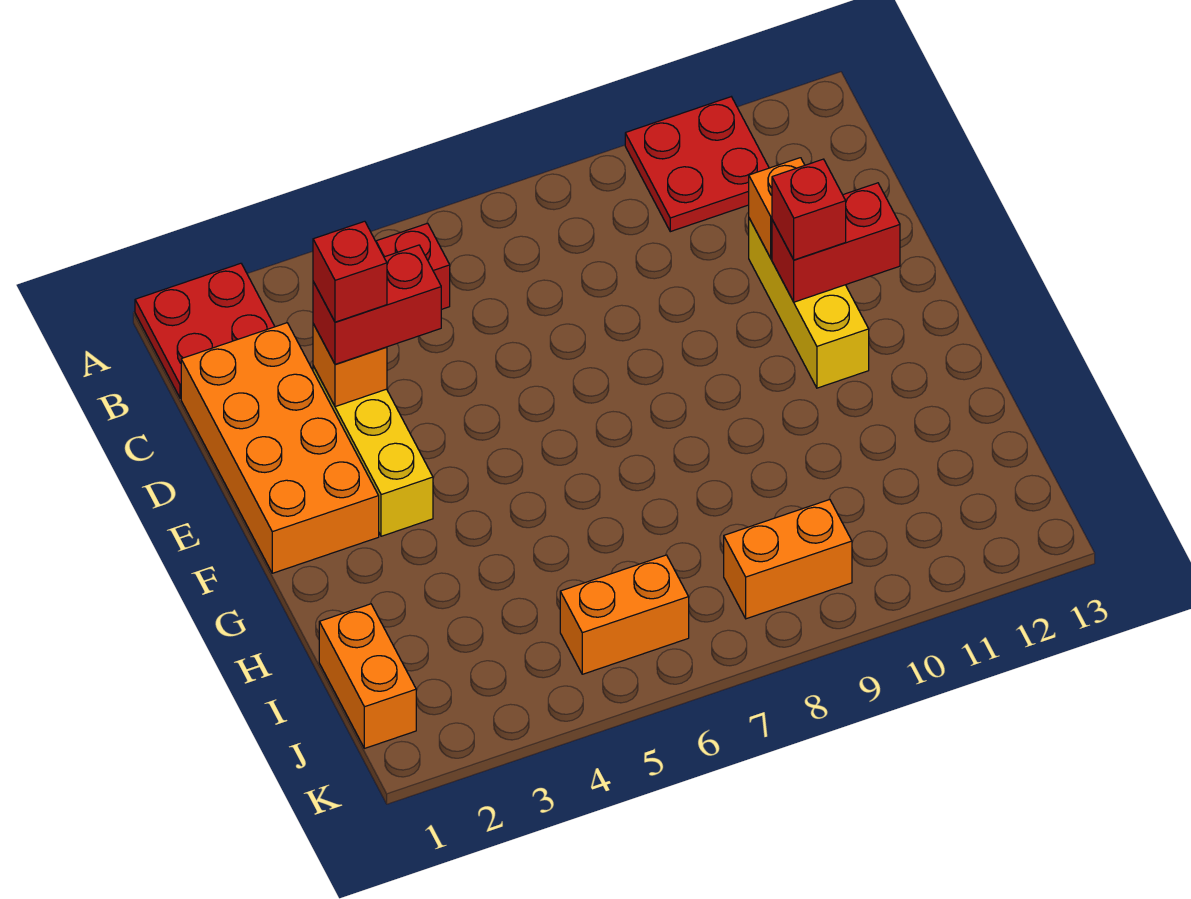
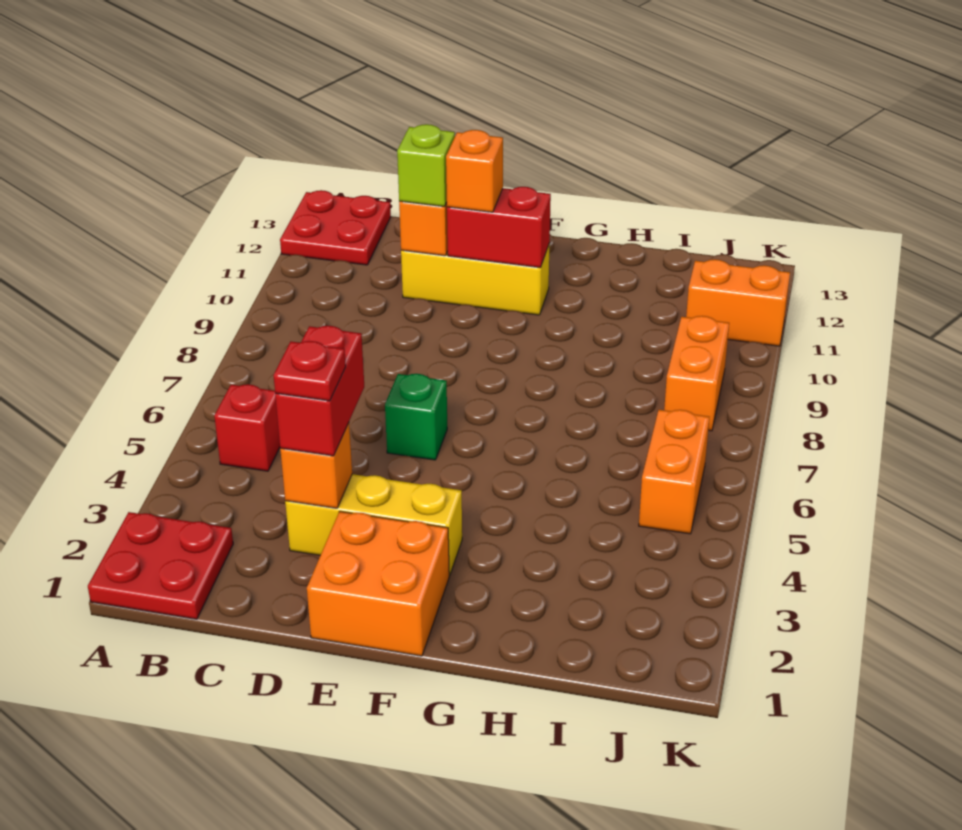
red plate A10:B11 level 1 -> red plate A12:B13 level 1
orange brick C1:F2 level 1 -> orange brick E1:F2 level 1
red brick D3 level 4 -> red plate D3 level 4
none -> lime brick D11 level 3
none -> green brick E6 level 1
red brick E11:E12 level 2 -> red brick E11:F11 level 2
red brick E11 level 3 -> orange brick E11 level 3
orange brick I1:J1 level 1 -> orange brick J11:K11 level 1

